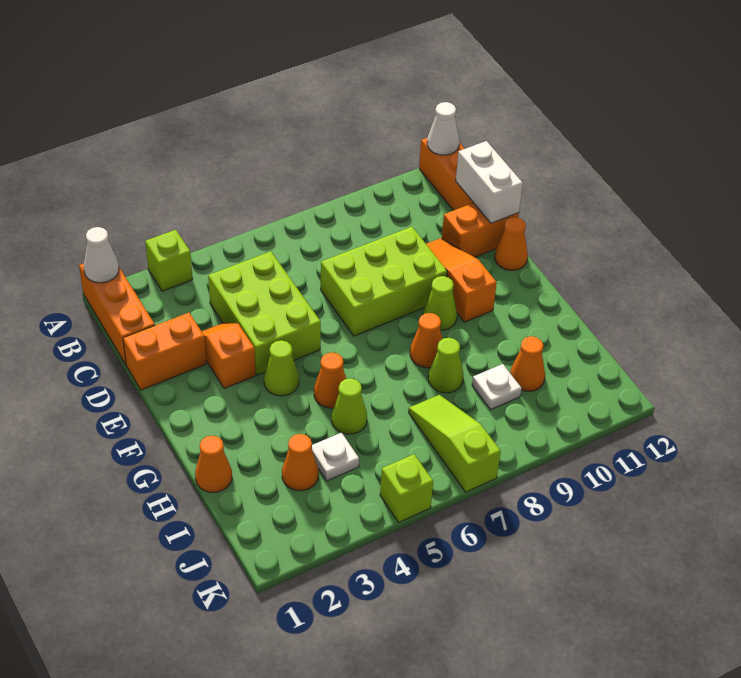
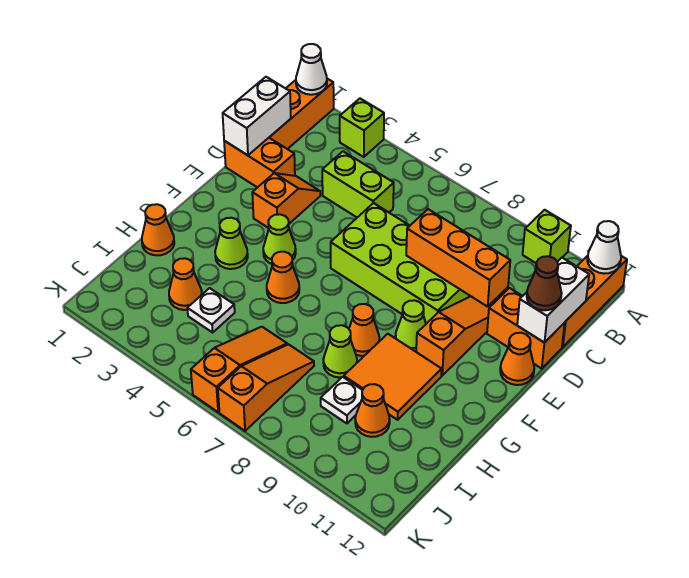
none -> white brick C1:D1 level 2
lime brick C4:E5 level 1 -> lime brick C4:C5 level 1
lime brick D7:E9 level 1 -> lime brick D6:E9 level 1
none -> orange brick D8:D10 level 2
none -> brown cone D12 level 3
none -> orange tile G9:H10 level 1
lime cone H5 level 1 -> lime cone G3 level 1
none -> orange slope I6:K6 level 1 top K
lime slope I7:K7 level 1 top K -> orange slope I7:K7 level 1 top K
lime brick K5 level 1 -> lime brick A10 level 1

